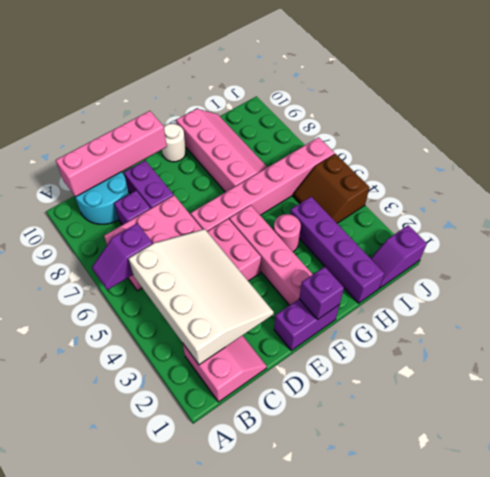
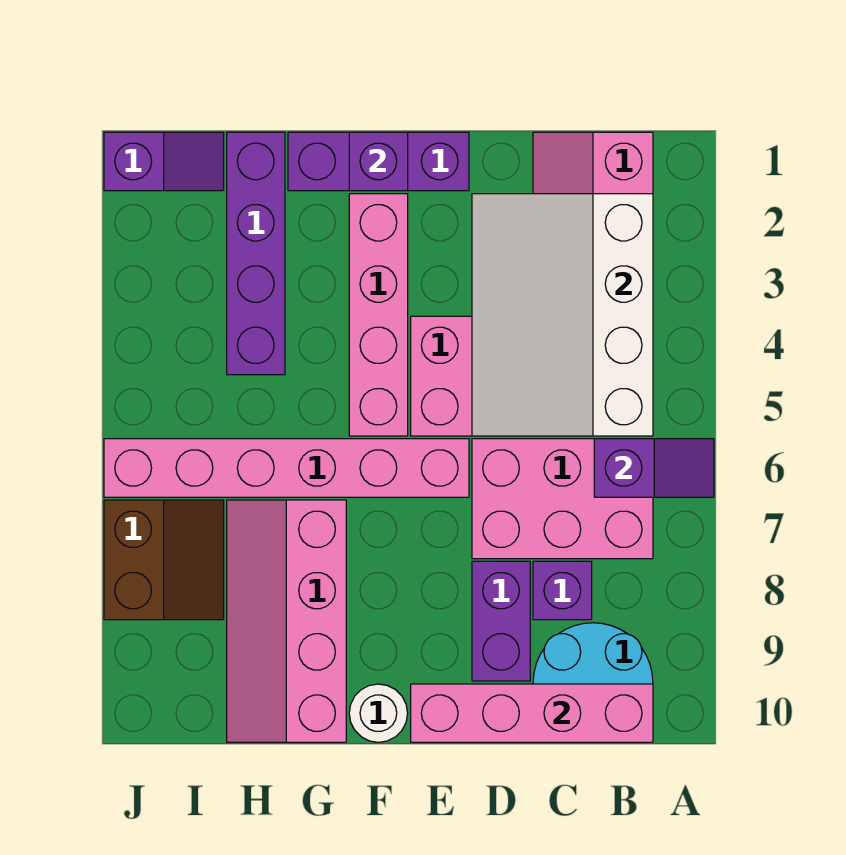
purple brick E1:F1 level 1 -> purple brick E1:G1 level 1
pink round brick G4 level 1 -> none
brown slope I4:J5 level 1 top J -> brown slope I7:J8 level 1 top J

